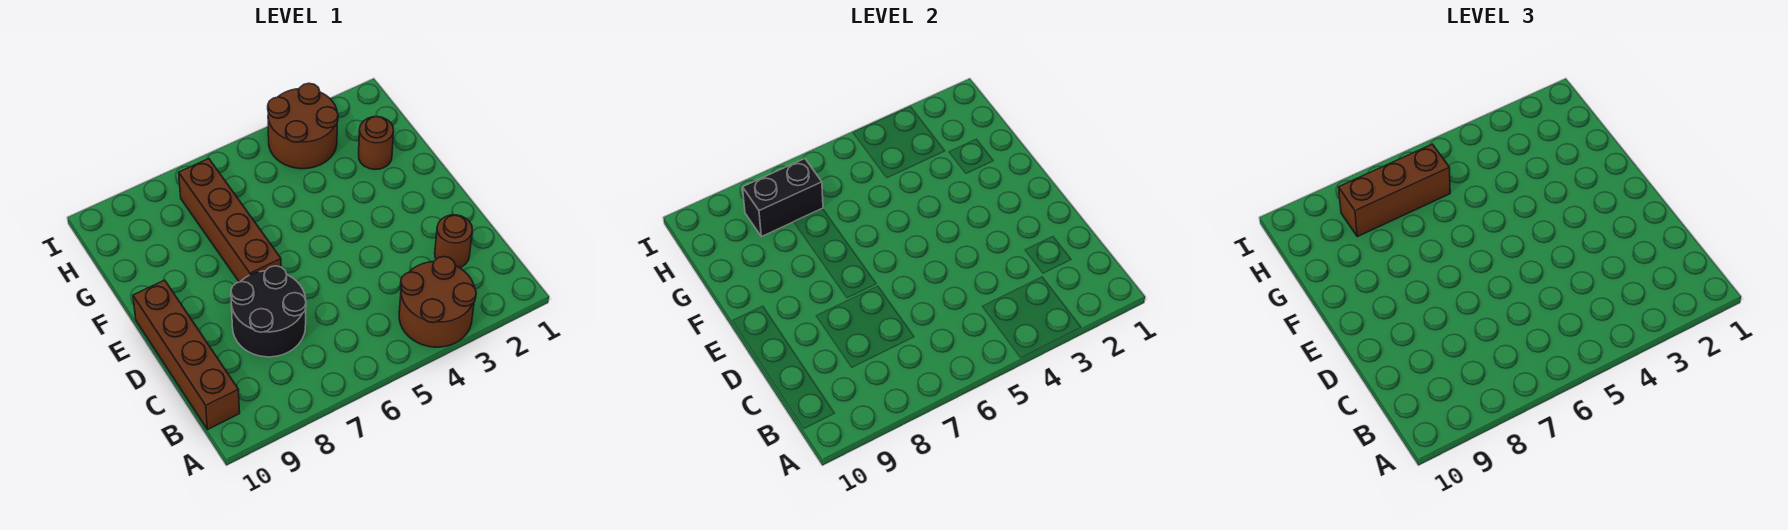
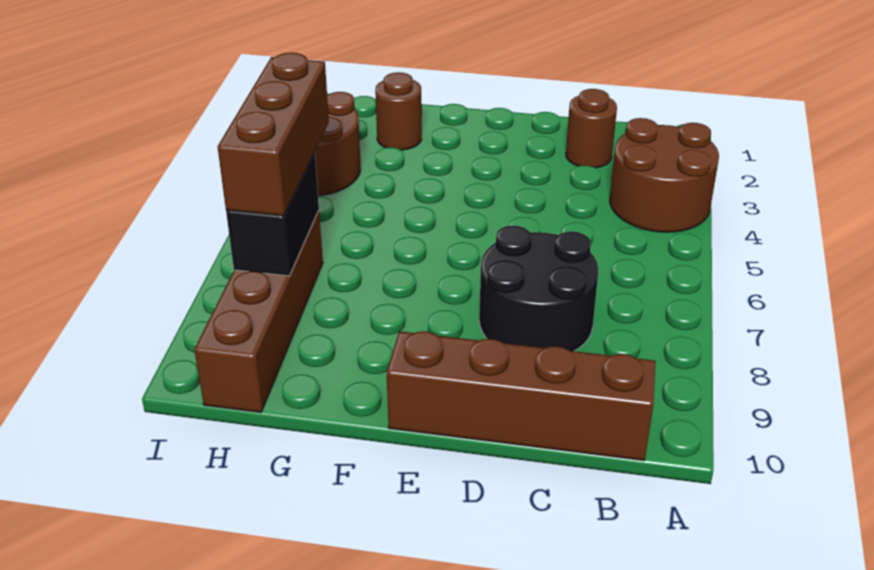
brown brick E7:H7 level 1 -> brown brick H7:H10 level 1

